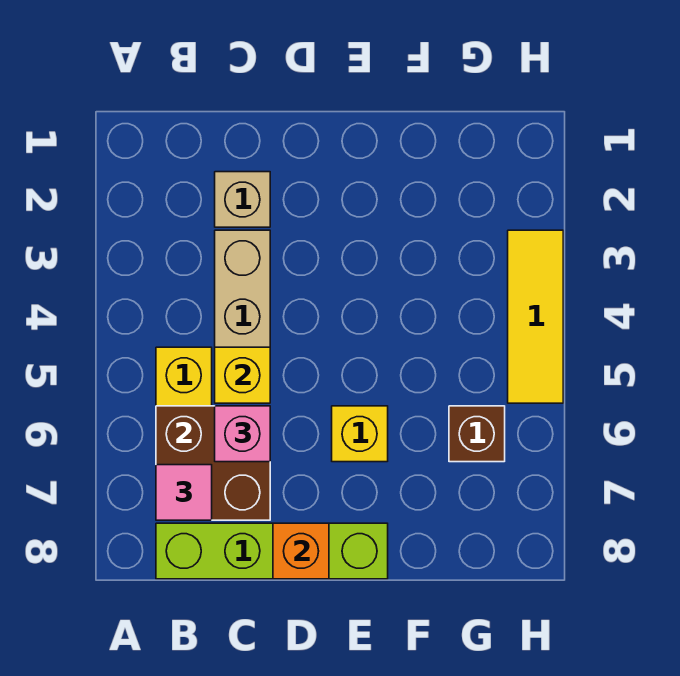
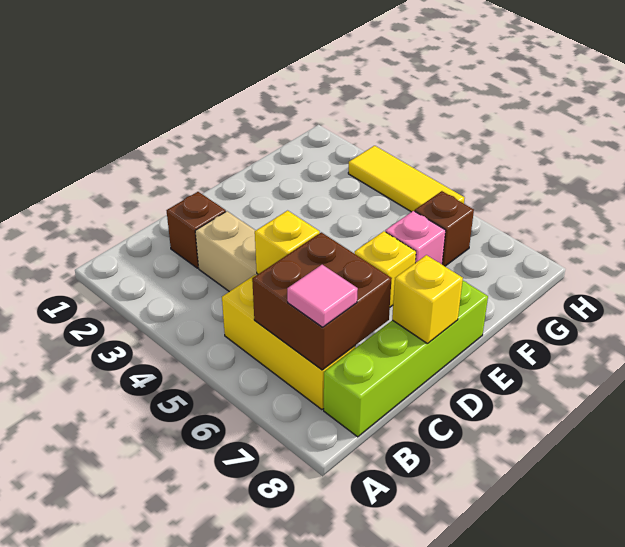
tan brick C2 level 1 -> brown brick C2 level 1
pink brick C6 level 3 -> pink brick F6 level 1
orange brick D8 level 2 -> yellow brick D8 level 2

